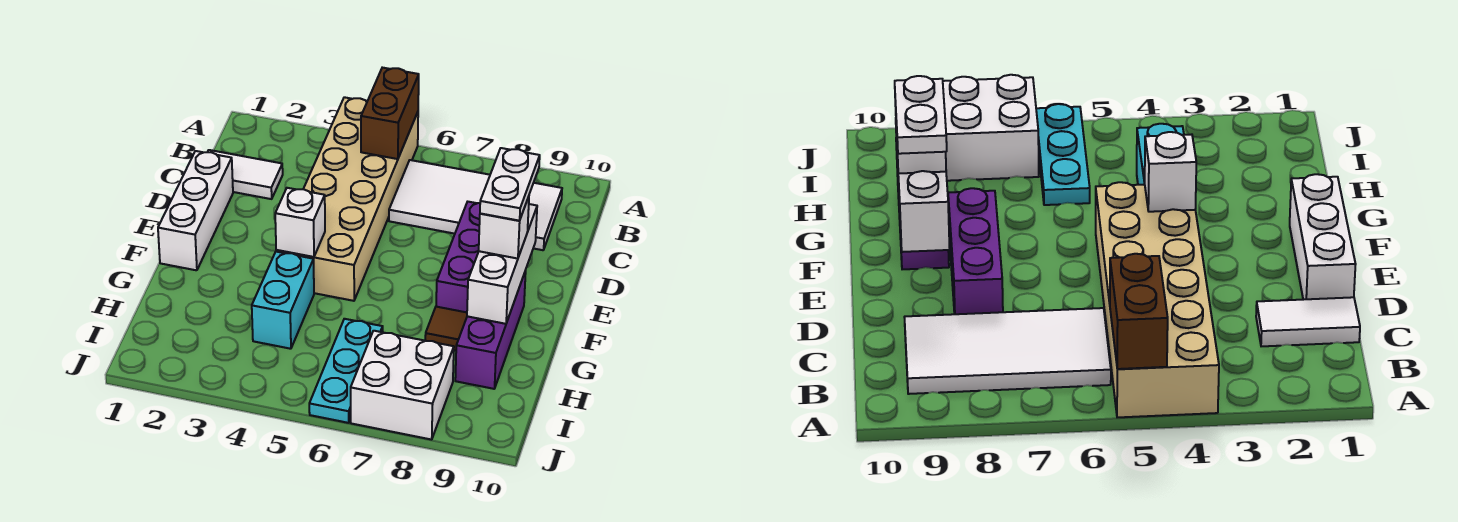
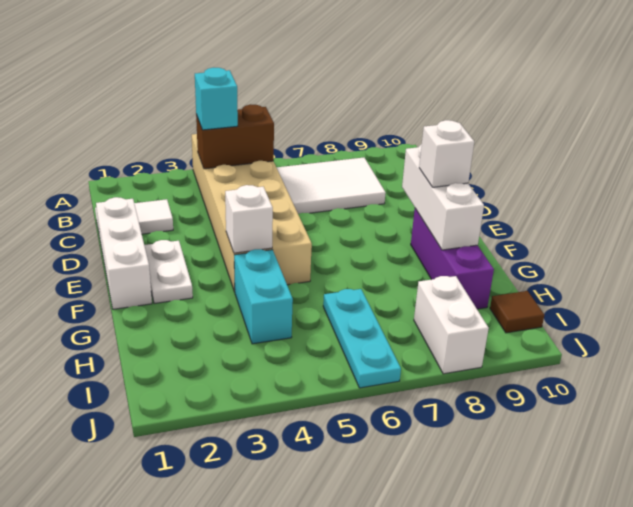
brown brick A5:B5 level 2 -> brown brick B4:B5 level 2
none -> cyan brick B4 level 3
white tile B6:C9 level 1 -> white tile B6:C8 level 1
purple brick D8:F8 level 1 -> none
white plate E9:F9 level 4 -> white plate E2:F2 level 1
brown tile G8 level 1 -> brown tile I10 level 1
white brick I7:J8 level 1 -> white brick I8:J8 level 1

